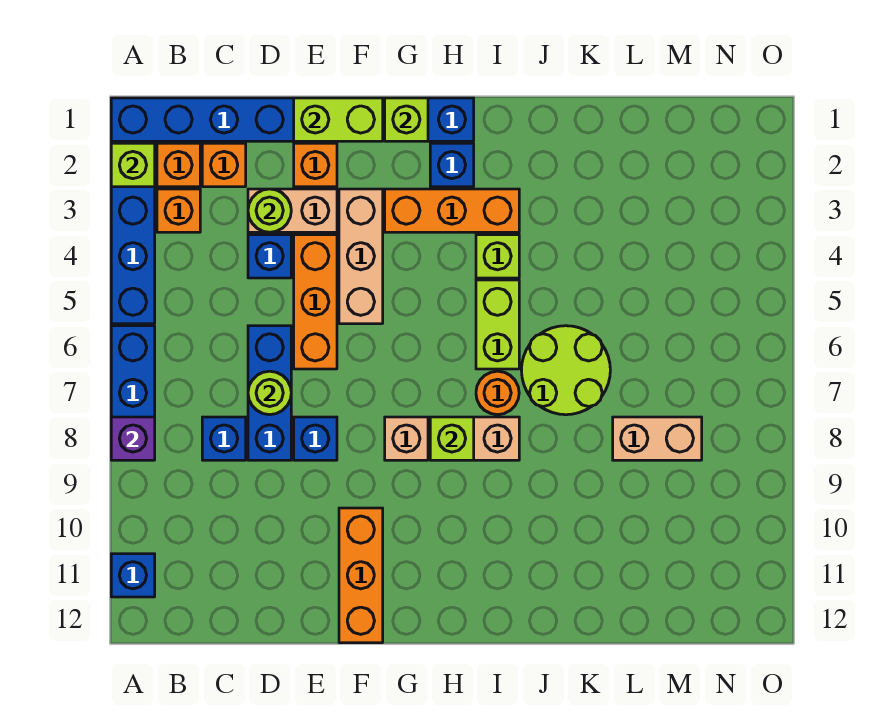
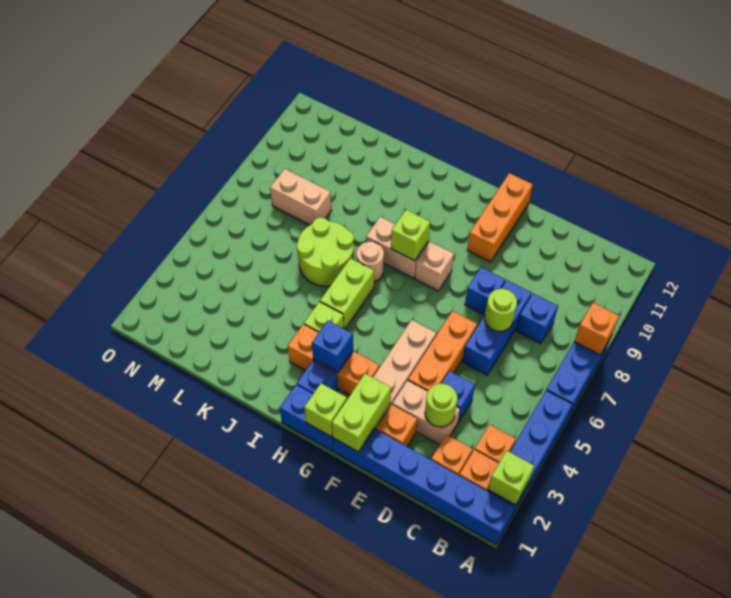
purple brick A8 level 2 -> orange brick A8 level 2
blue brick A11 level 1 -> blue brick H3 level 2
lime brick E1:F1 level 2 -> lime brick F1:F2 level 2
orange round brick I7 level 1 -> tan round brick I7 level 1

